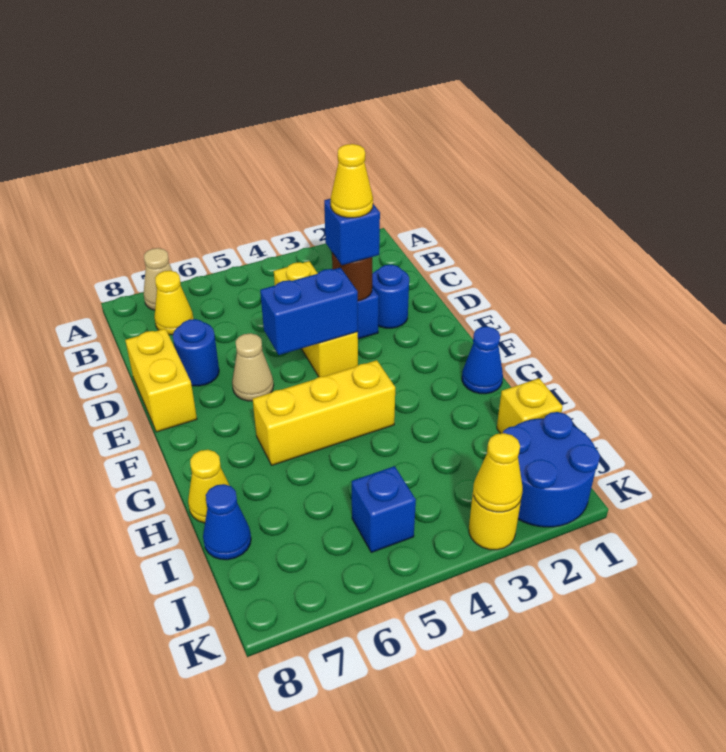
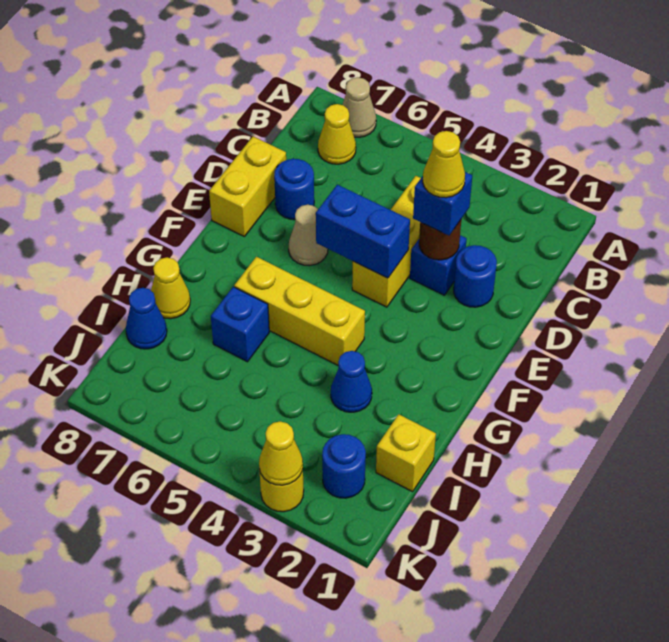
blue cone G1 level 1 -> blue cone H3 level 1
blue round brick J1:K2 level 1 -> blue round brick J2 level 1
blue brick J5 level 1 -> blue brick H6 level 1

